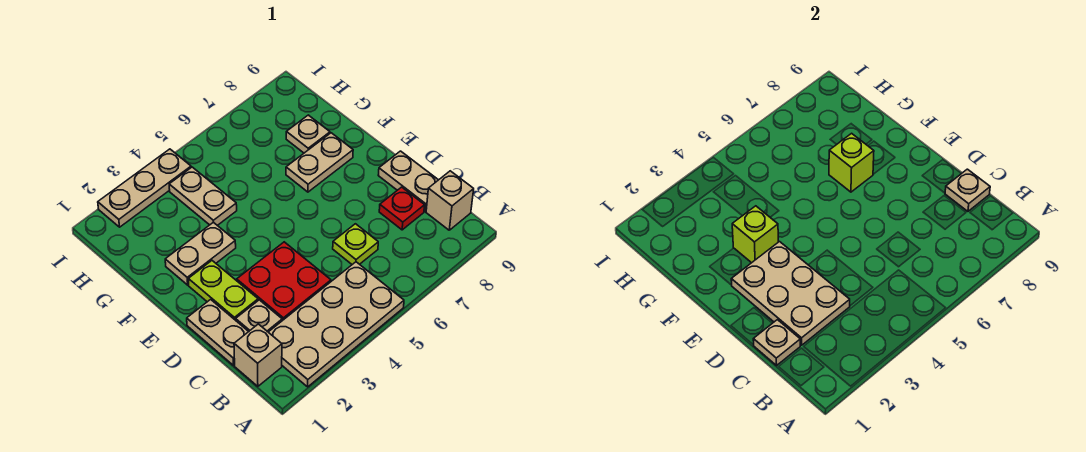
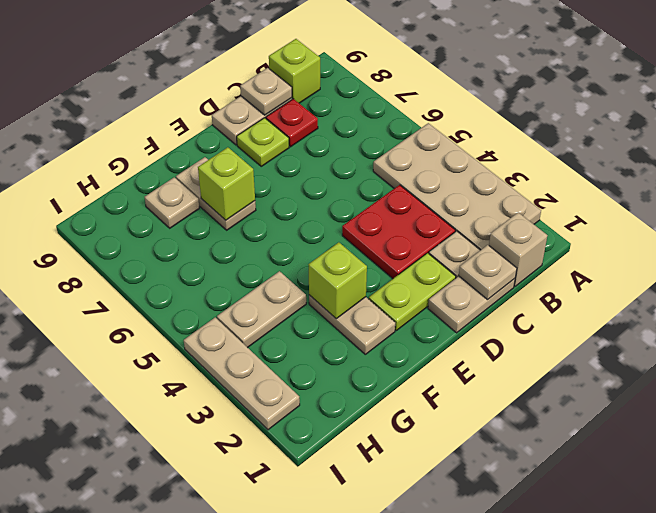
tan brick B9 level 1 -> lime brick B9 level 1
tan plate C2:E3 level 2 -> none
lime plate C6 level 1 -> lime plate D8 level 1

